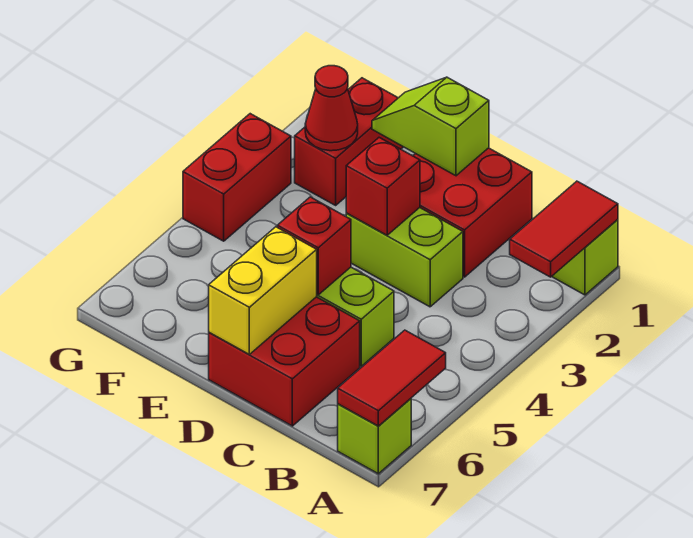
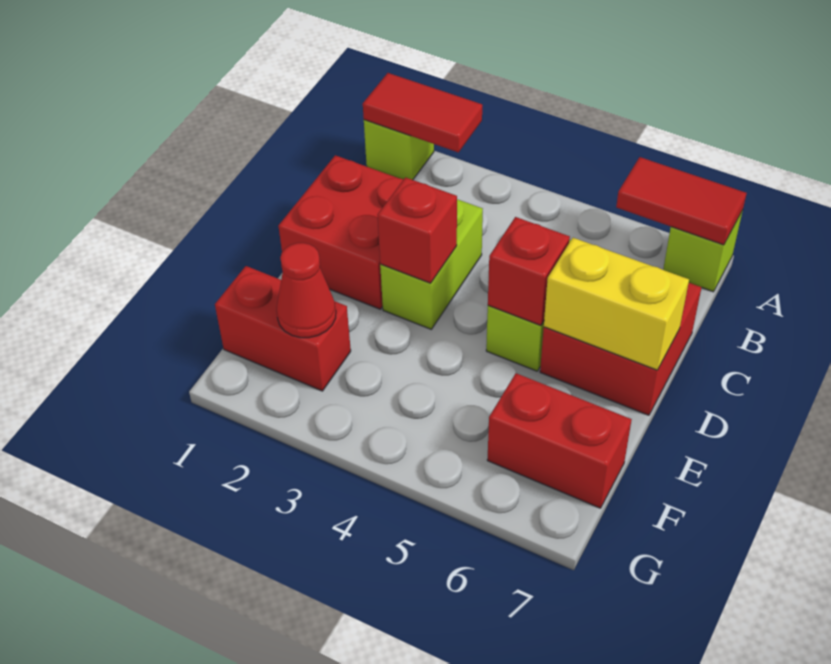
lime slope D1:E1 level 2 top D -> none
red brick G3:G4 level 1 -> red brick F6:F7 level 1

